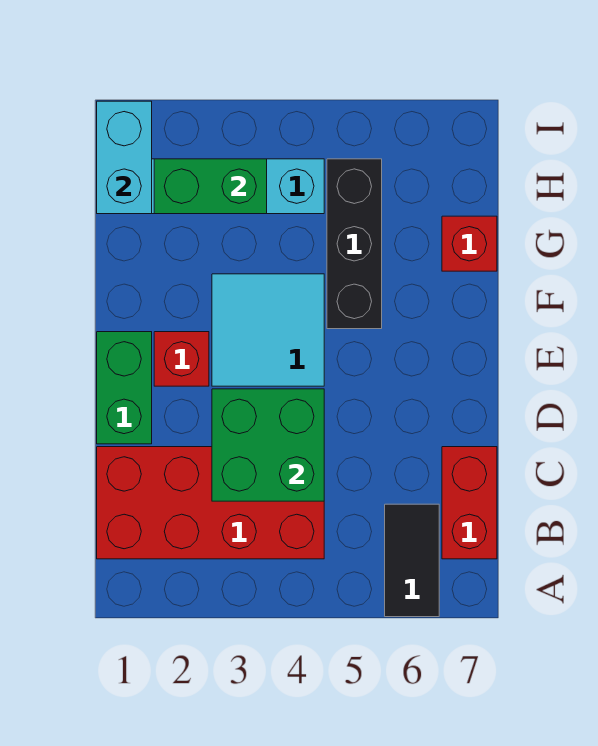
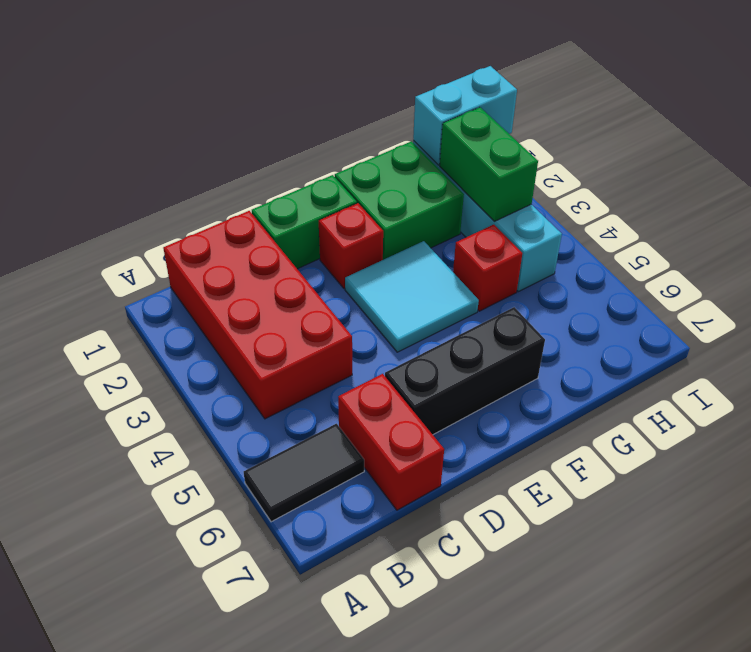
red brick B7:C7 level 1 -> red brick C6:C7 level 1
green brick C3:D4 level 2 -> green brick F1:G2 level 1
black brick F5:H5 level 1 -> black brick D6:F6 level 1
red brick G7 level 1 -> red brick G4 level 1

